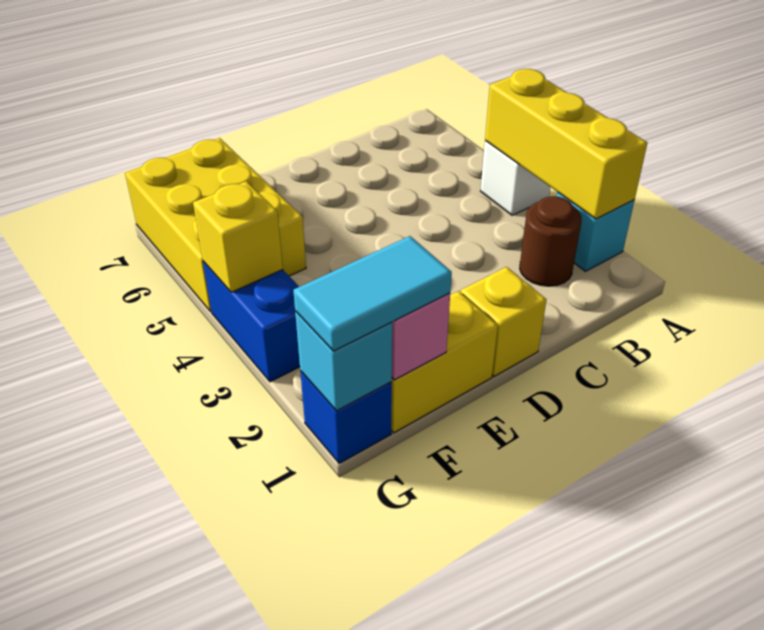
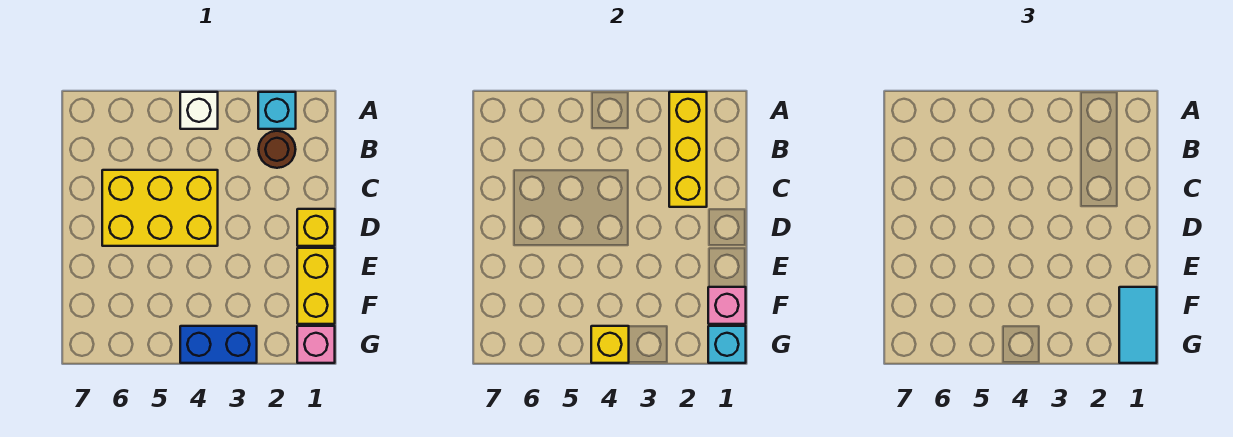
yellow brick A2:A4 level 2 -> yellow brick A2:C2 level 2
yellow brick F5:G7 level 1 -> yellow brick C4:D6 level 1
blue brick G1 level 1 -> pink brick G1 level 1

